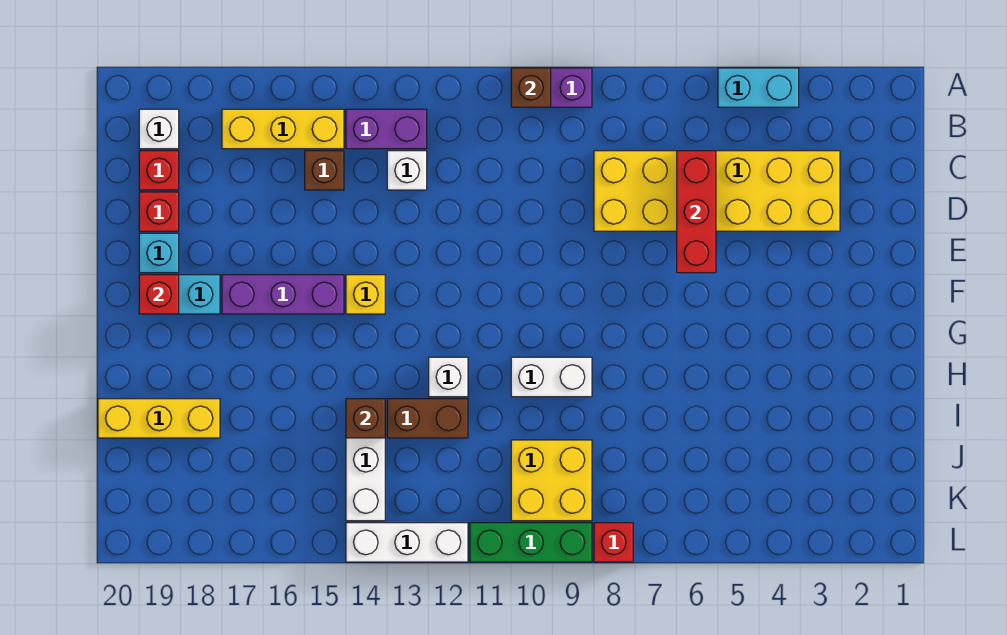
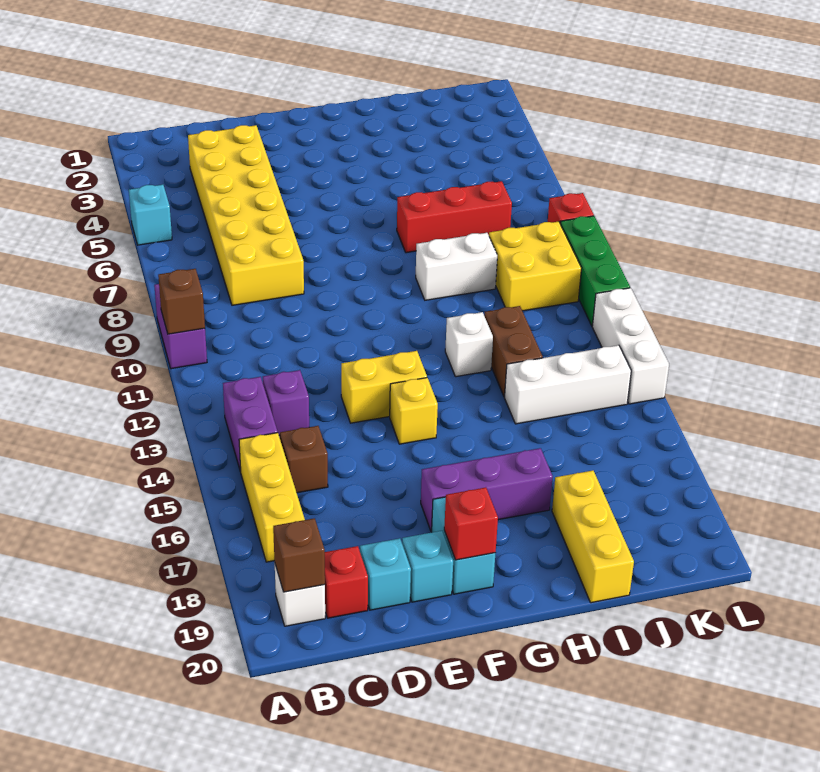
cyan brick A4:A5 level 1 -> cyan brick A5 level 1
red brick C6:E6 level 2 -> red brick H7:J7 level 1
white brick C13 level 1 -> purple brick C13 level 1
red brick D19 level 1 -> cyan brick D19 level 1
none -> yellow brick E13:F13 level 1
purple brick F15:F17 level 1 -> purple brick F17:H17 level 1
white brick H9:H10 level 1 -> white brick H9:I9 level 1
brown brick I14 level 2 -> brown brick B19 level 2

